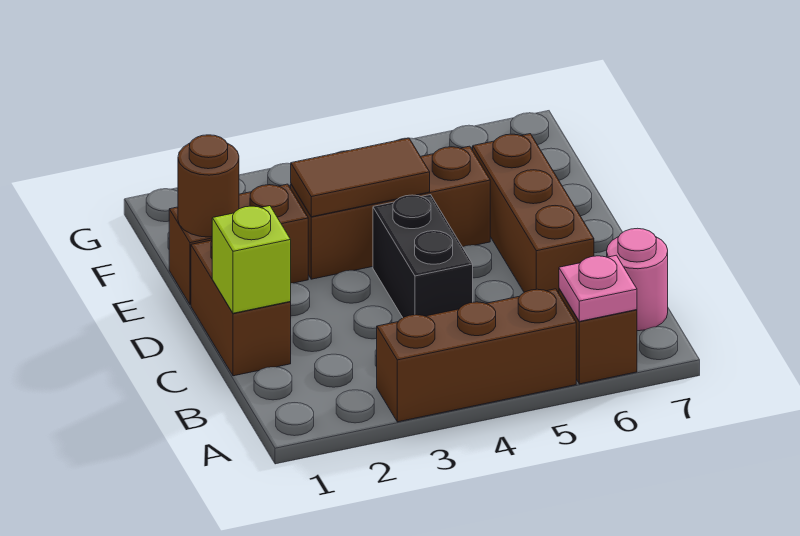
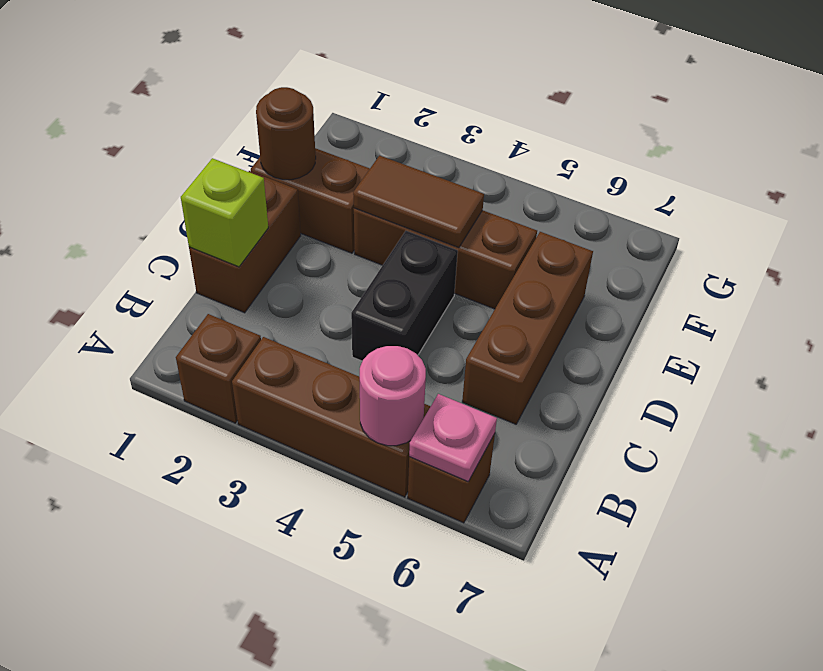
none -> brown brick A2 level 1
pink round brick B7 level 1 -> pink round brick A5 level 2

